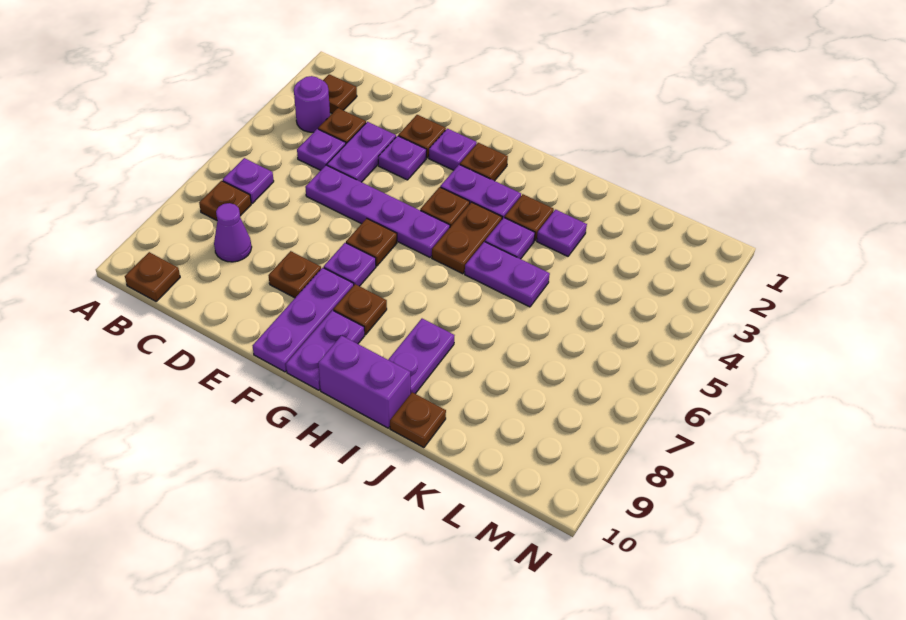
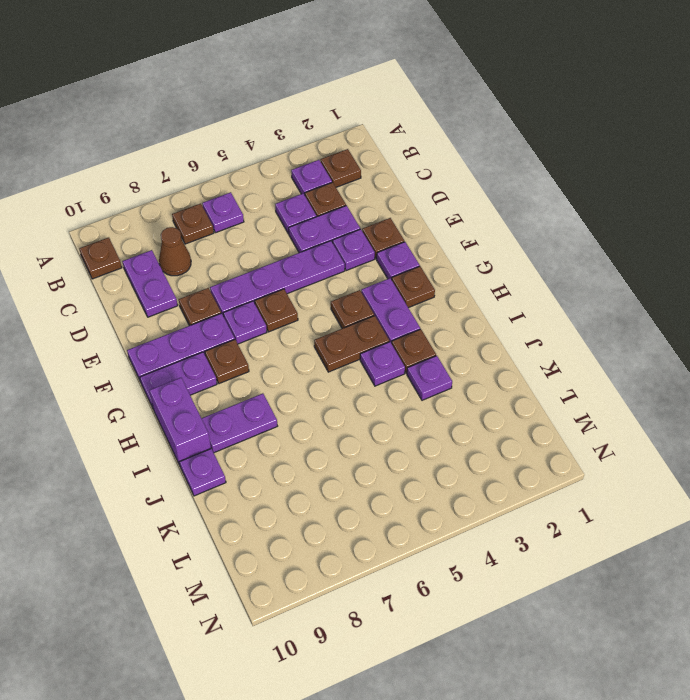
purple round brick B3 level 1 -> purple plate B3 level 1
purple cone C8 level 1 -> brown cone C8 level 1
purple plate D5:G5 level 1 -> purple plate E4:E7 level 1
purple plate I5:J5 level 1 -> purple plate C9:D9 level 1
brown plate J10 level 1 -> purple plate J10 level 1

